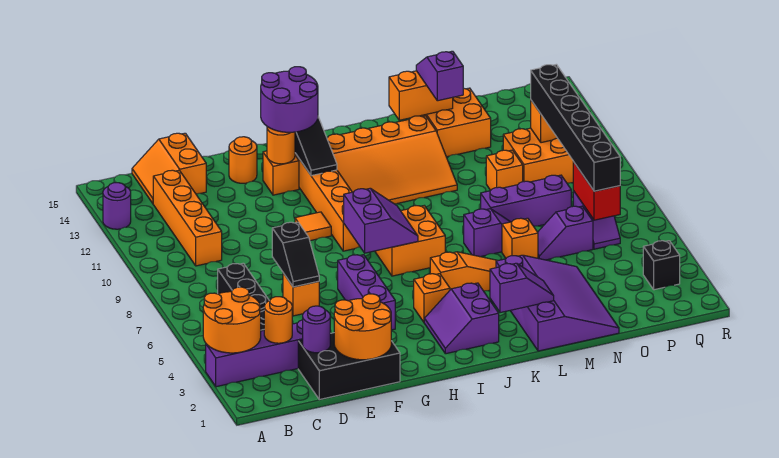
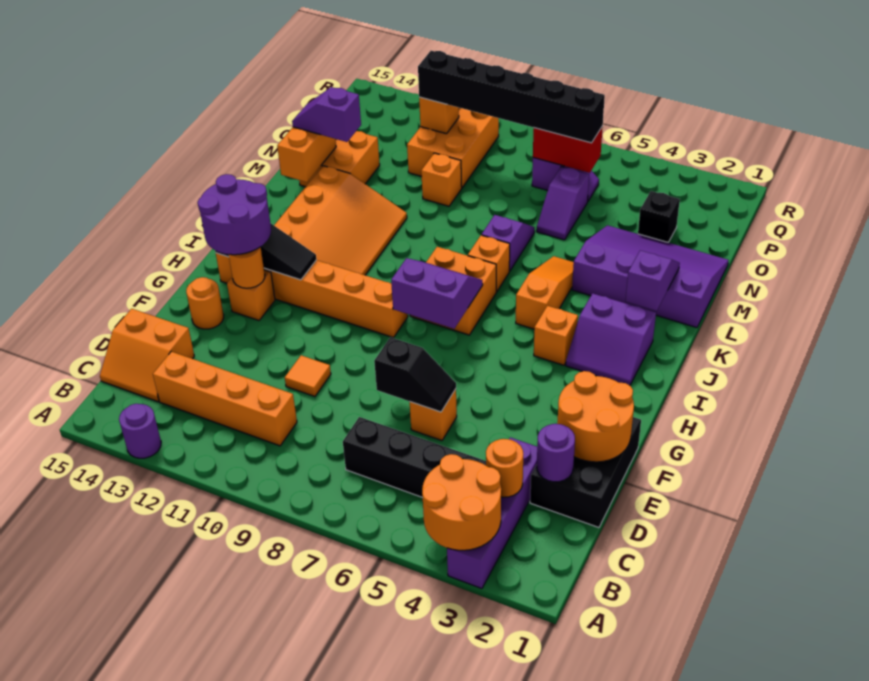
purple brick G4:G6 level 1 -> none
orange tile G10 level 1 -> orange tile E10 level 1
orange brick M6 level 1 -> orange brick K7 level 1
purple brick M8:O8 level 1 -> none
black brick Q3 level 1 -> black brick O3 level 1

